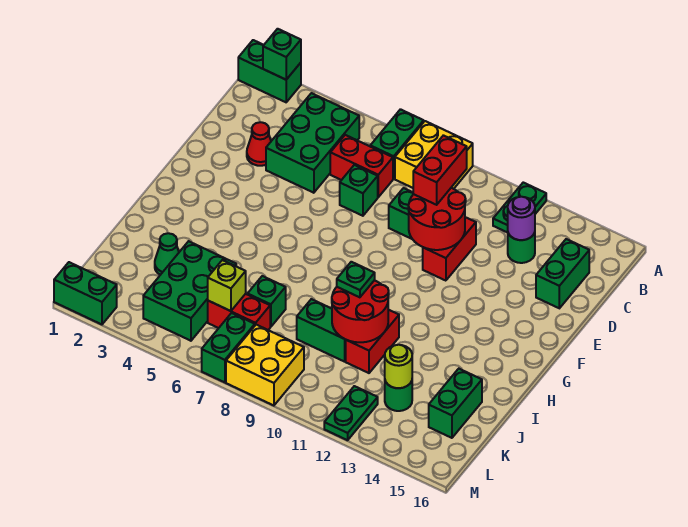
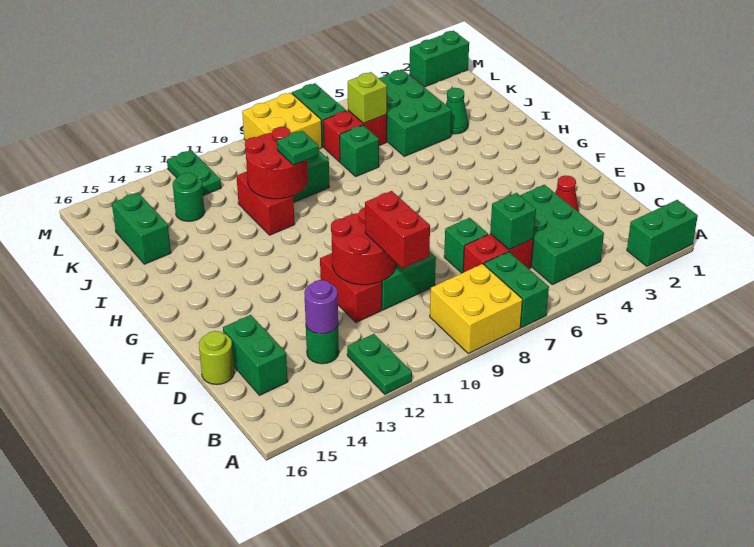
green brick A2 level 2 -> green brick C6 level 2
lime round brick K13 level 2 -> lime round brick D16 level 1

